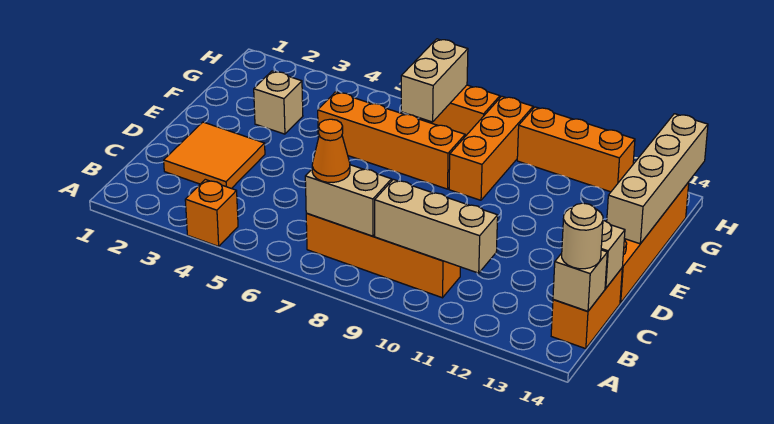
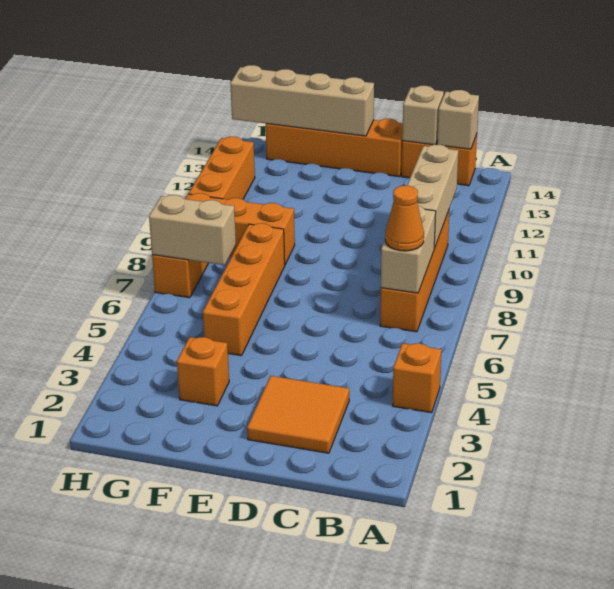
tan round brick B14 level 3 -> none
tan brick F3 level 1 -> orange brick F3 level 1

